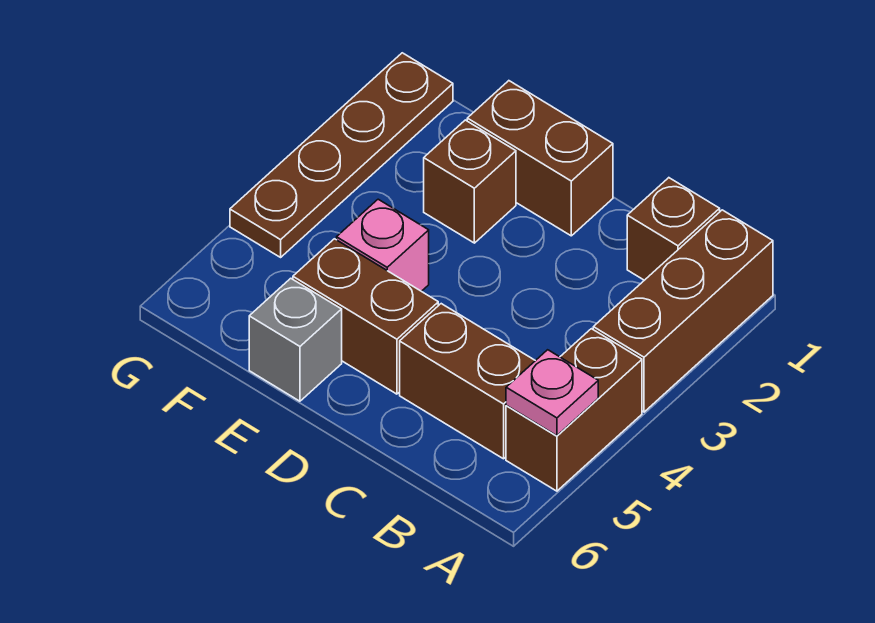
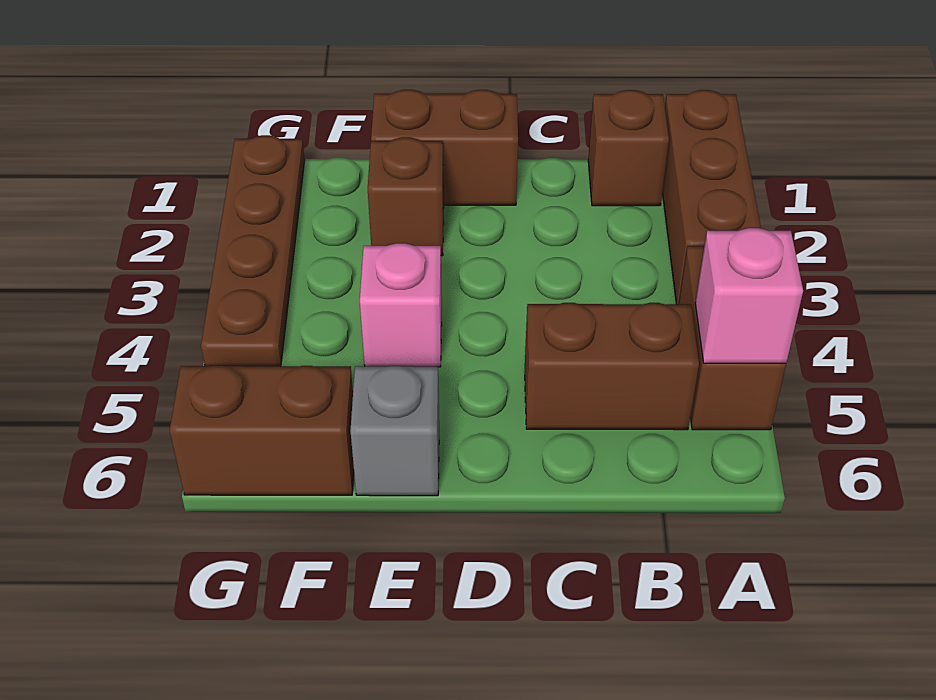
pink plate A5 level 2 -> pink brick A5 level 2
brown brick D5:E5 level 1 -> brown brick F6:G6 level 1

